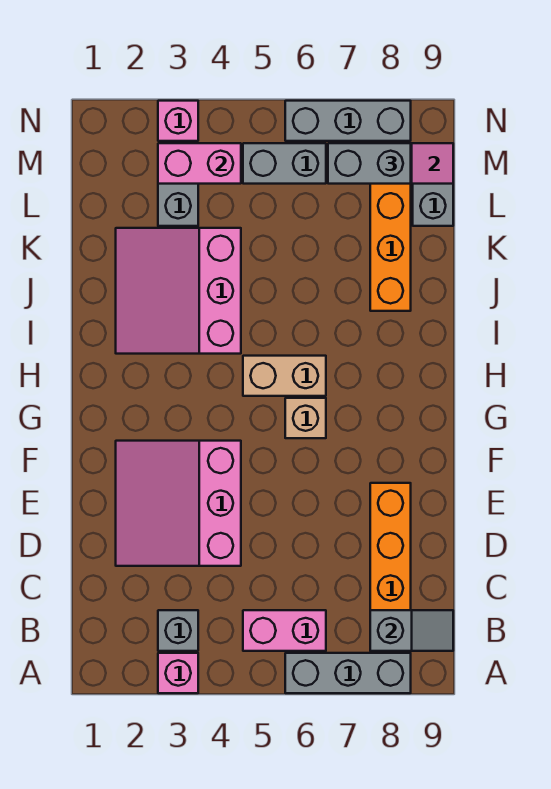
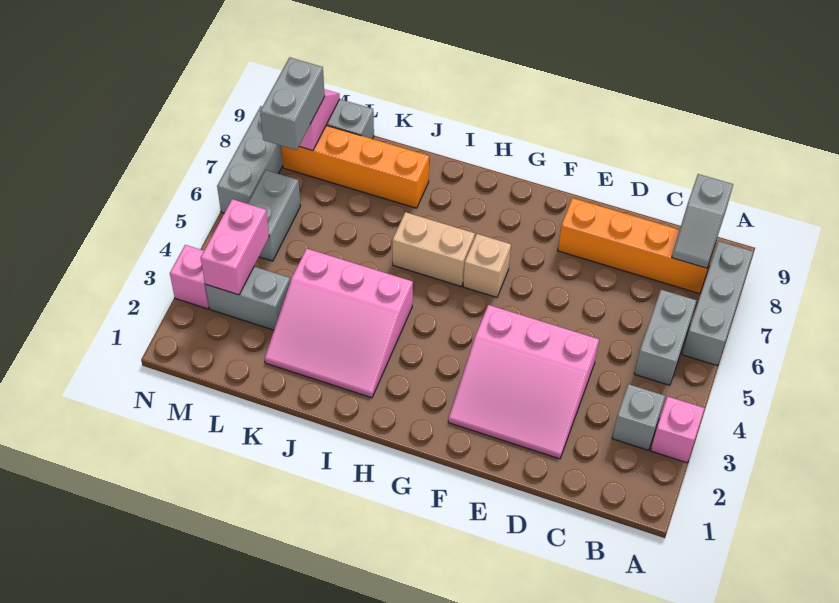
pink brick B5:B6 level 1 -> grey brick B5:B6 level 1
grey slope B8:B9 level 2 top 8 -> grey slope B8:B9 level 2 top 9
tan brick H5:H6 level 1 -> tan brick H6:I6 level 1

